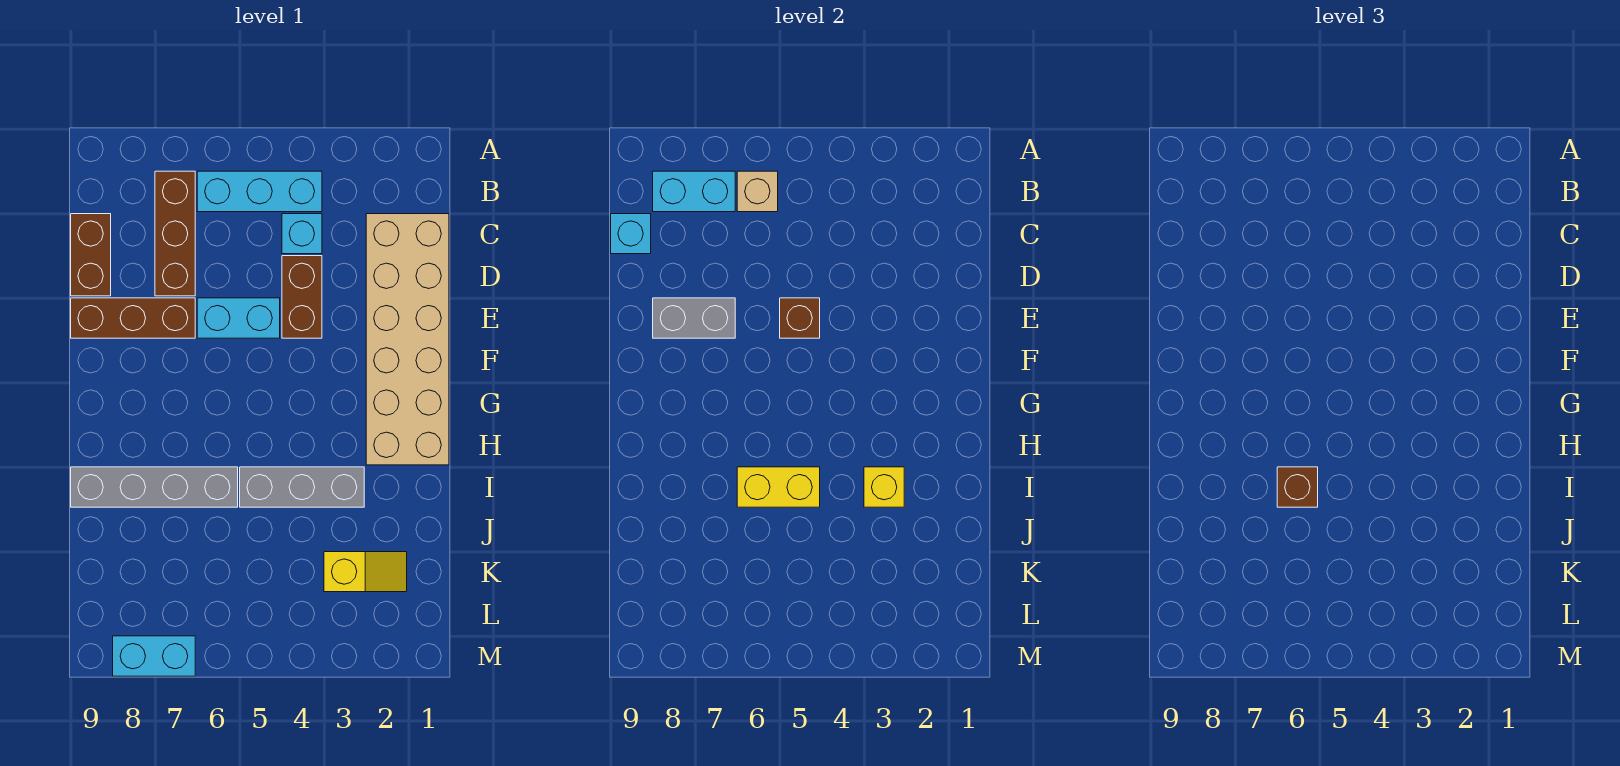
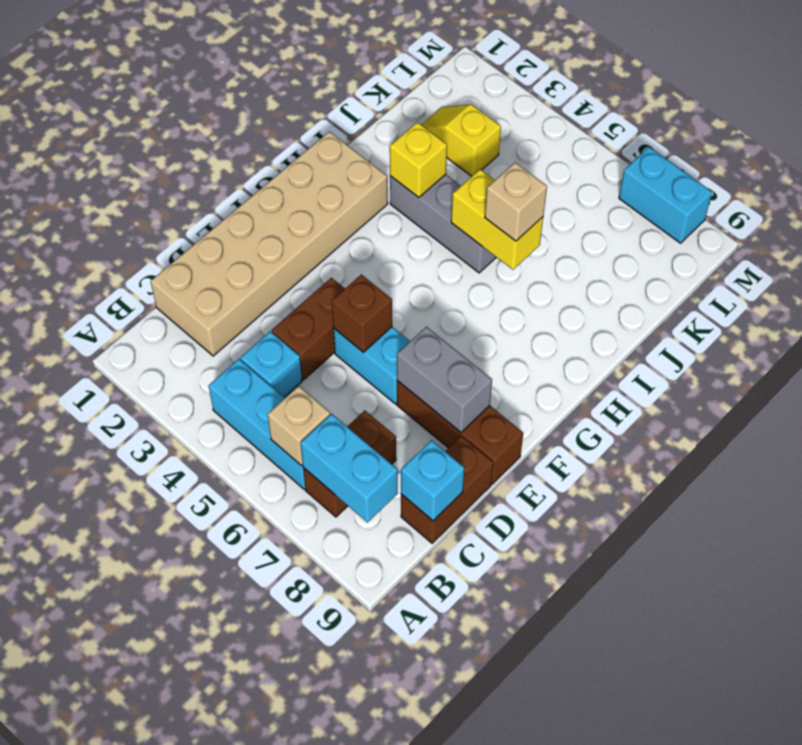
brown brick B7:D7 level 1 -> brown brick B7:C7 level 1
grey brick I6:I9 level 1 -> none
brown brick I6 level 3 -> tan brick I6 level 3

